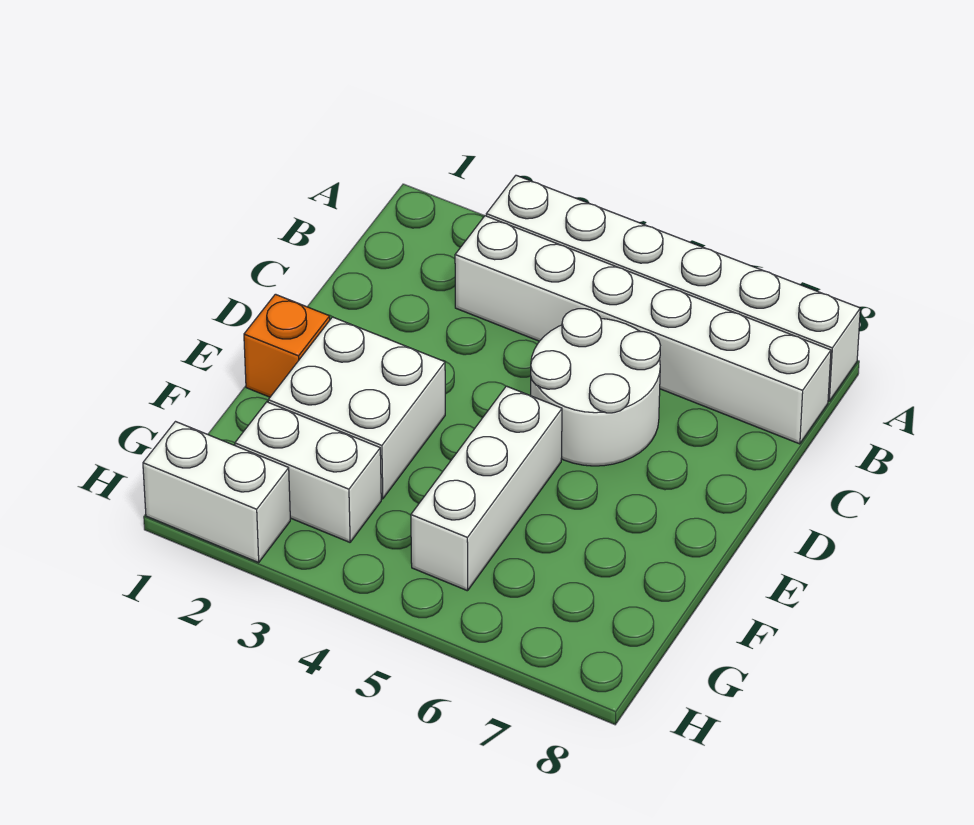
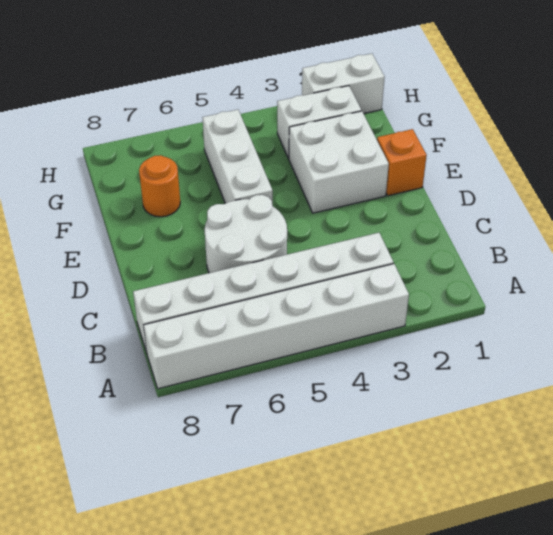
none -> orange round brick F7 level 1

